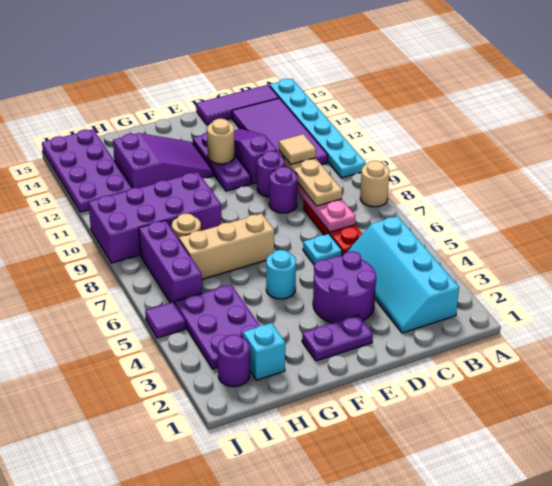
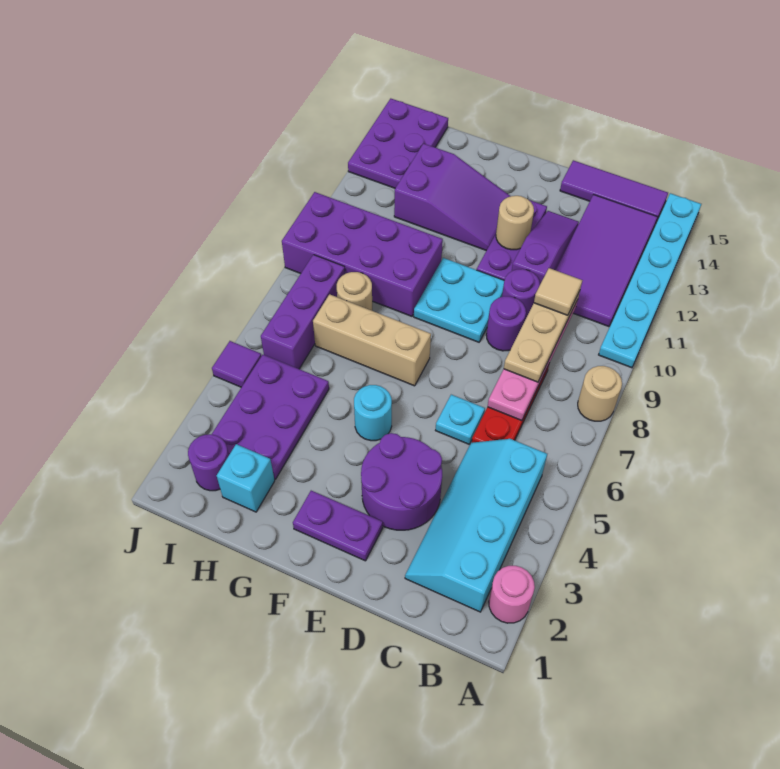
none -> pink round brick A2 level 1
none -> cyan plate E9:F10 level 1
purple plate I12:J15 level 1 -> purple plate I13:J15 level 1

